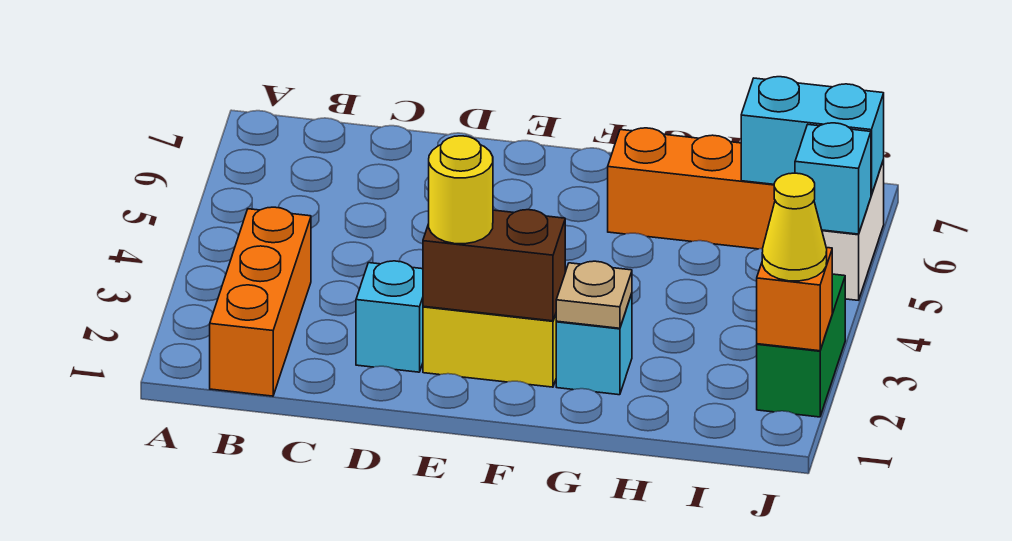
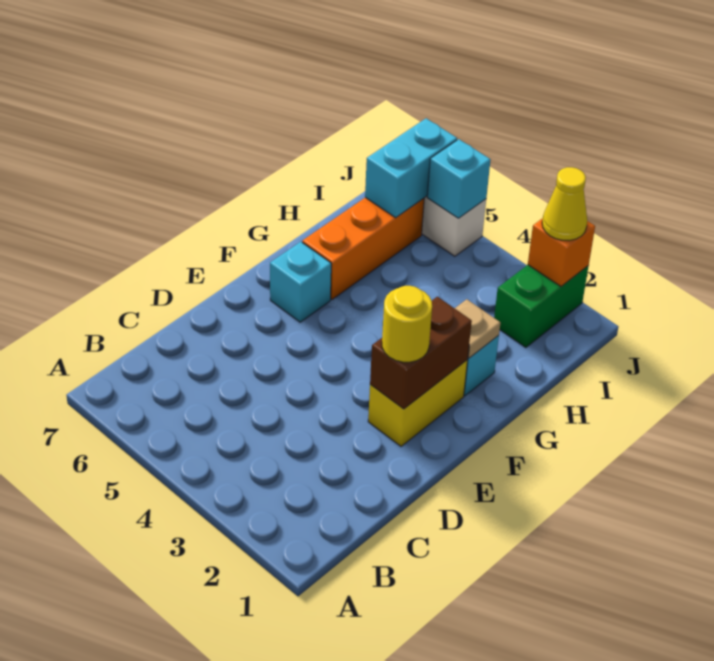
orange brick B1:B3 level 1 -> none
cyan brick D2 level 1 -> cyan brick F6 level 1
green brick J2:J3 level 1 -> green brick I2:J2 level 1

